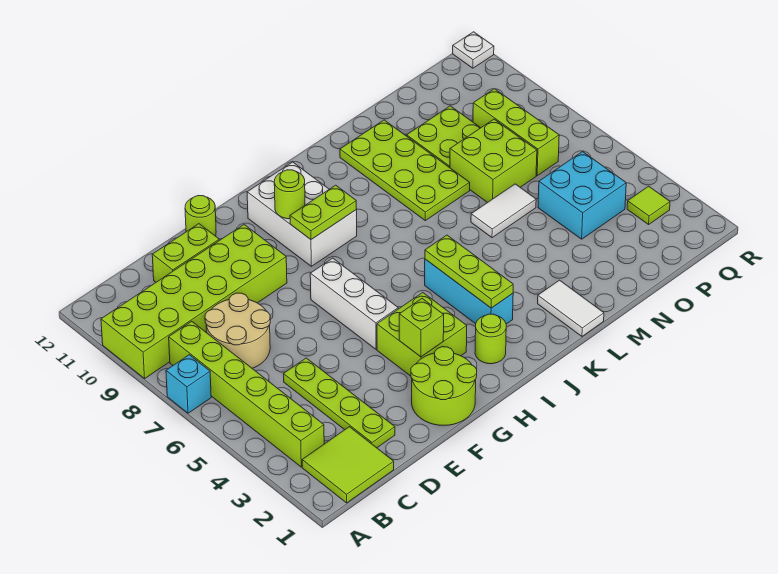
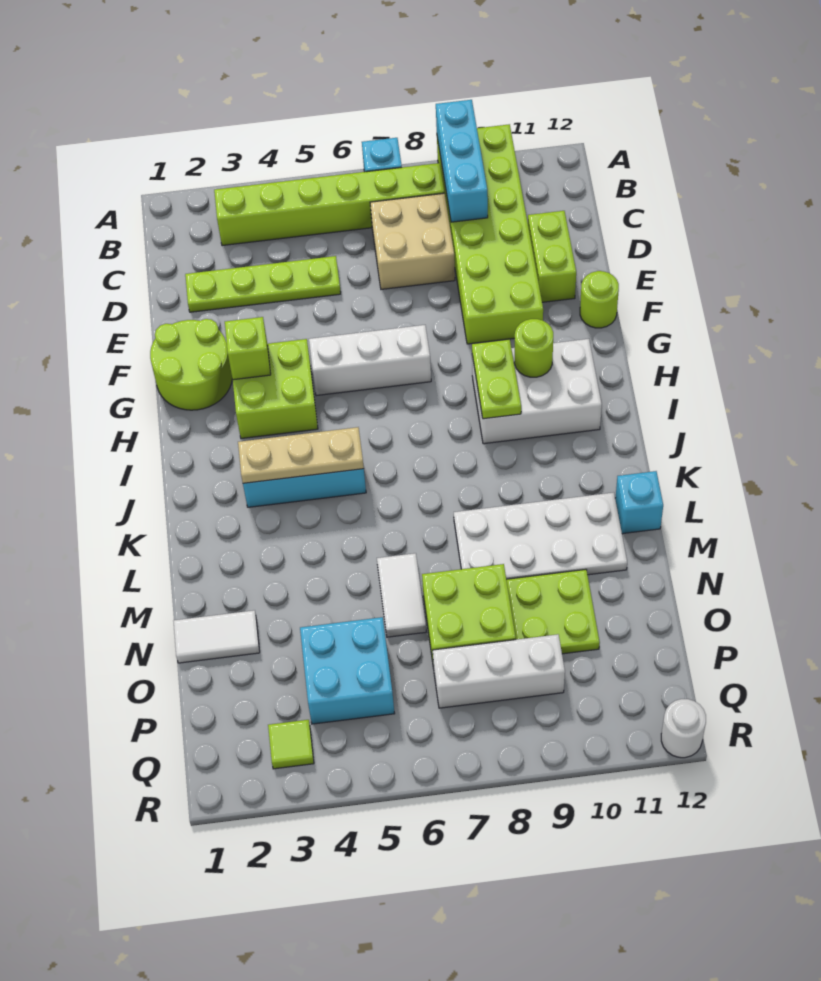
none -> cyan brick A9:C9 level 2
lime tile B1:C2 level 1 -> none
tan round brick C7:D8 level 1 -> tan brick C7:D8 level 1
lime round brick I2 level 1 -> none
lime plate J3:J5 level 2 -> tan plate J3:J5 level 2
white tile L1:L2 level 1 -> white tile N1:N2 level 1
lime plate L8:M11 level 1 -> white plate L8:M11 level 1
none -> cyan brick L12 level 1
lime brick P7:P9 level 1 -> white brick P7:P9 level 1
white plate R12 level 1 -> white round brick R12 level 1

